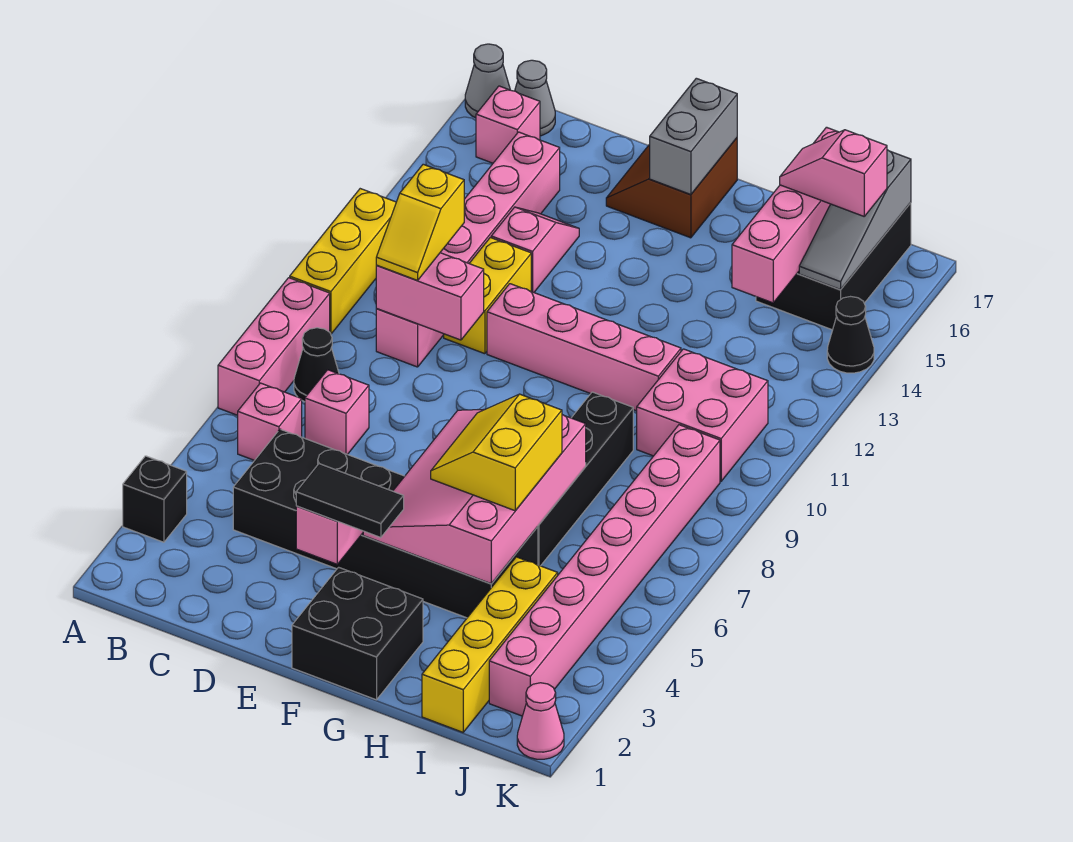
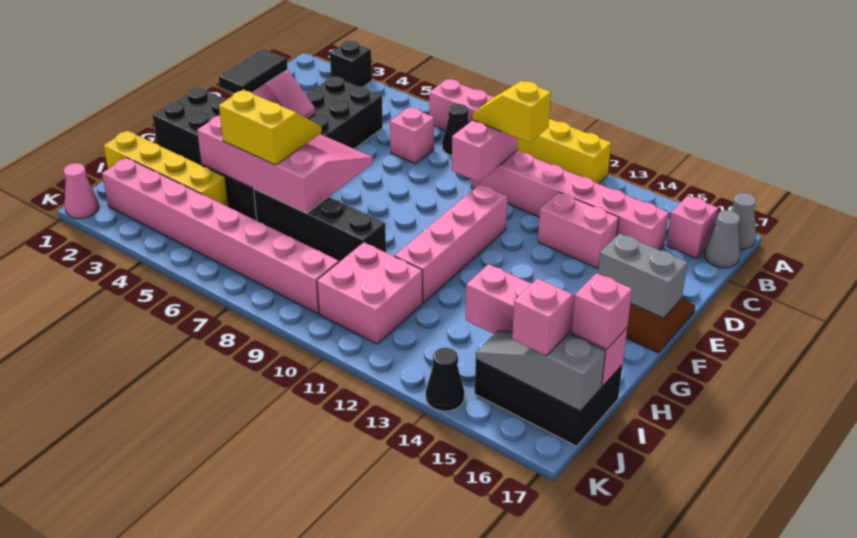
pink brick B6 level 1 -> pink brick I17 level 3
yellow brick D11:D12 level 1 -> none
pink slope D13:D14 level 1 top 13 -> pink brick D13:D14 level 1

